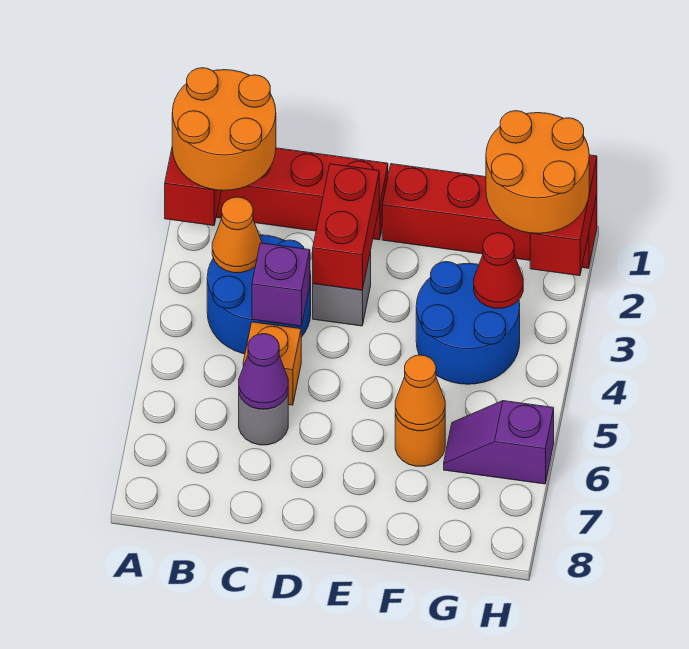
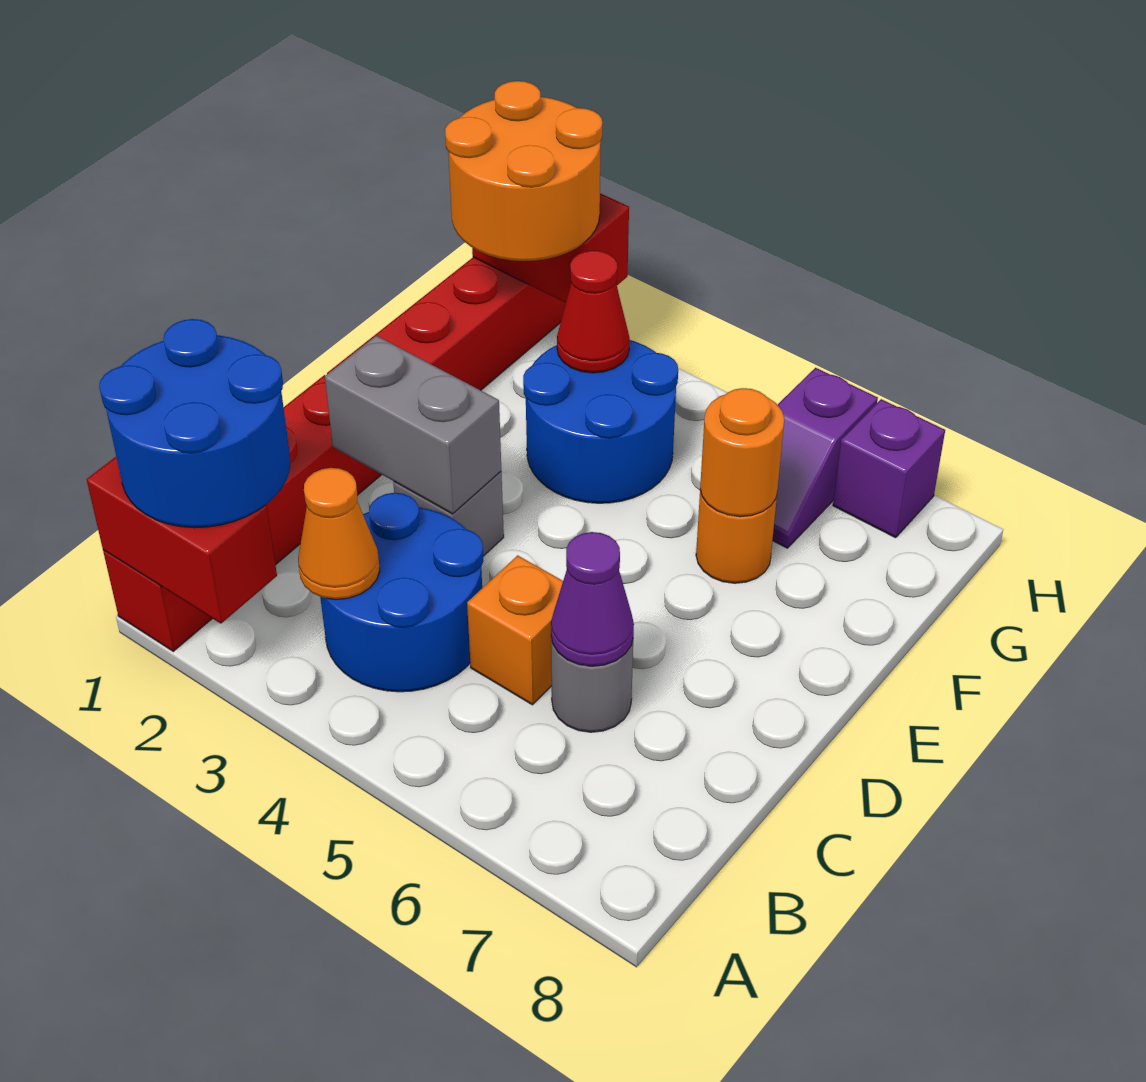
orange round brick A1:B2 level 3 -> blue round brick A1:B2 level 3
purple brick C4 level 2 -> purple brick H7 level 1
red brick D2:D3 level 2 -> grey brick D2:D3 level 2
orange cone F6 level 2 -> orange round brick F6 level 2

